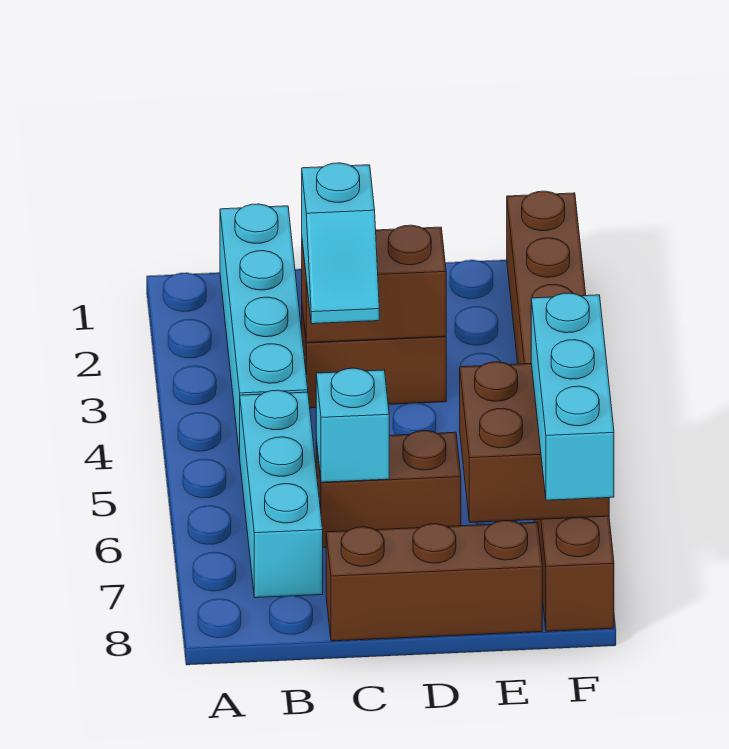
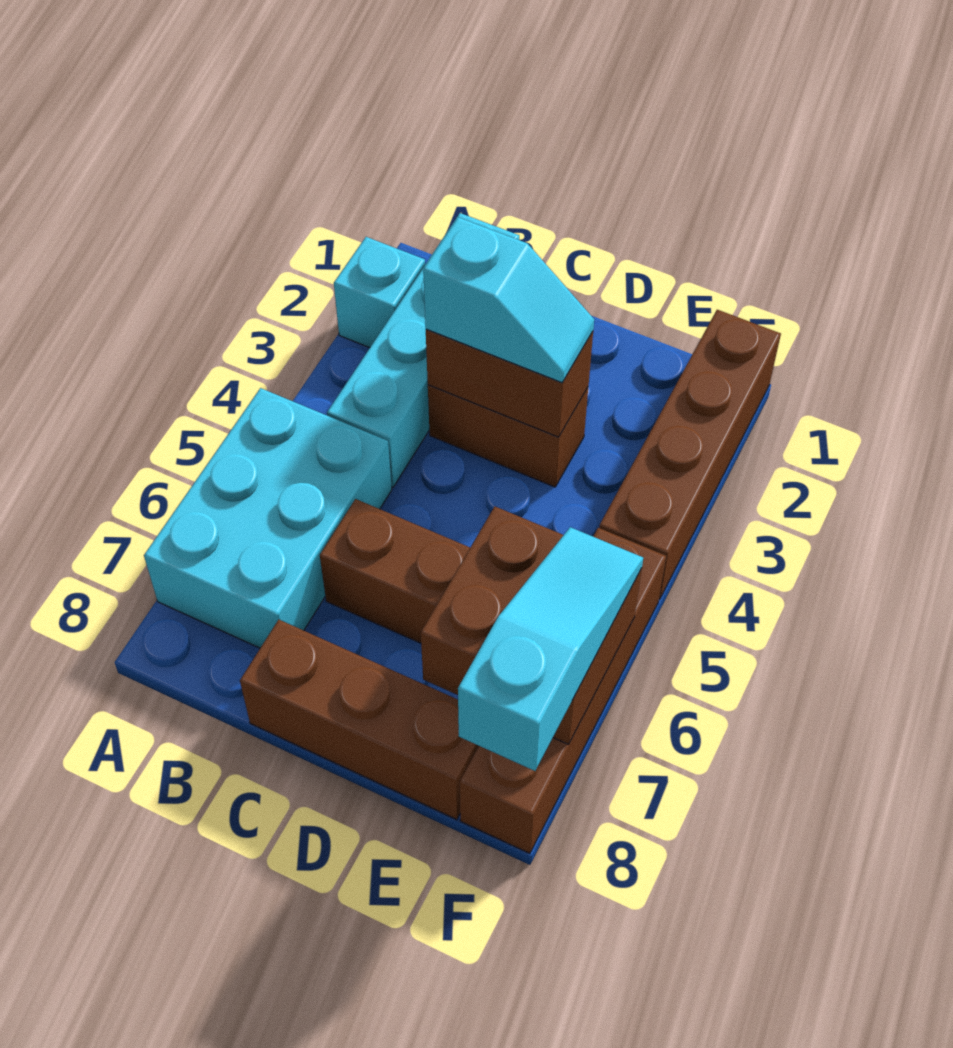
cyan brick B5:B7 level 1 -> cyan brick A5:B7 level 1
cyan slope C3:C4 level 3 top 3 -> cyan slope C3:D3 level 3 top C
cyan brick C6 level 2 -> cyan brick A2 level 1
cyan brick F6:F8 level 3 -> cyan slope F6:F8 level 3 top 8

